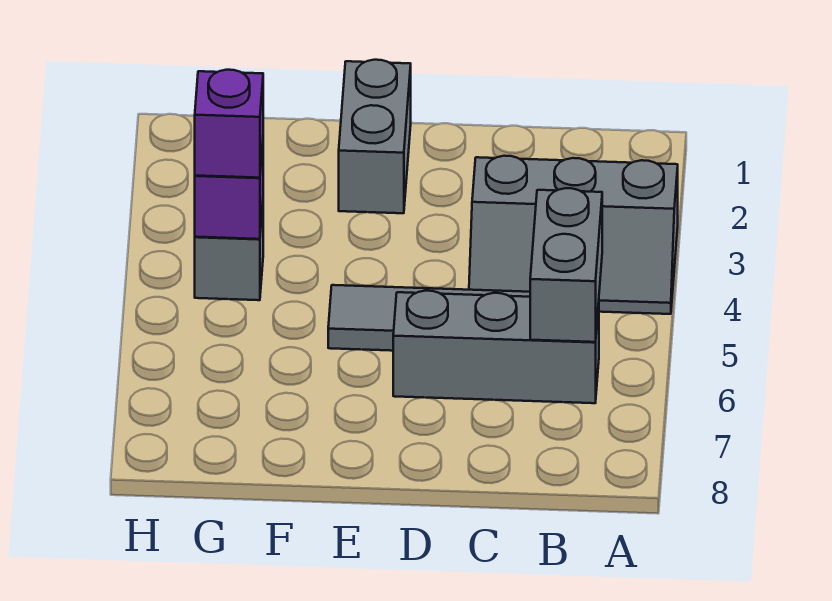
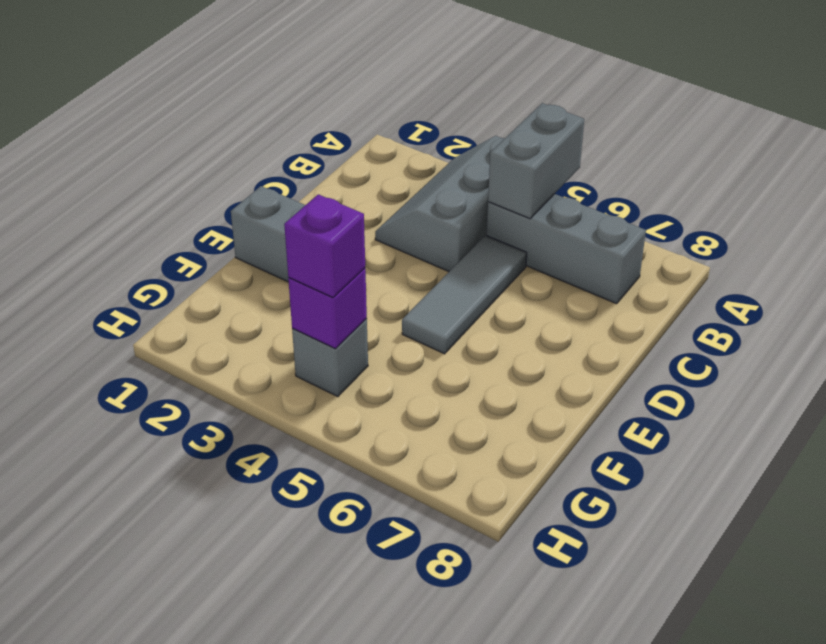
grey slope A3:C4 level 1 top 3 -> grey slope A3:C4 level 1 top 4
grey brick B5:B6 level 2 -> grey brick A5:B5 level 2
grey brick B6:D6 level 1 -> grey brick B5:B7 level 1

